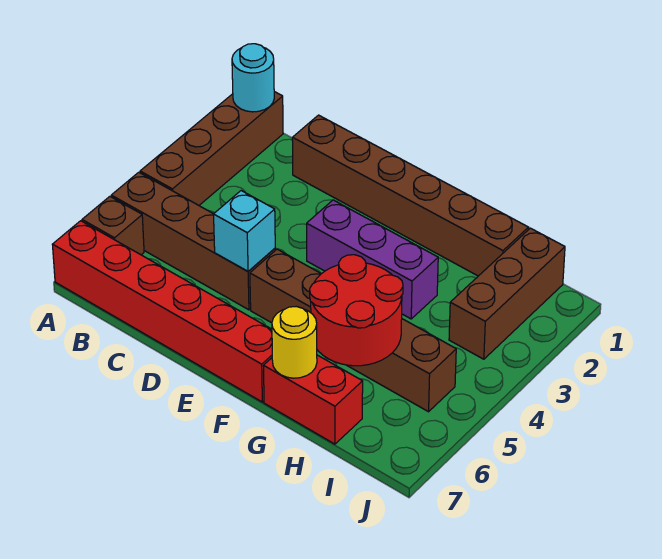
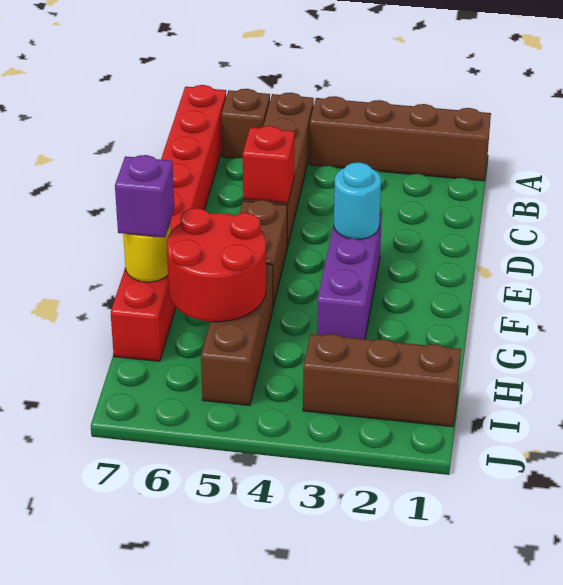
cyan round brick A1 level 2 -> cyan round brick E3 level 2
brown brick C1:H1 level 1 -> none
cyan brick D5 level 2 -> red brick D5 level 2
none -> purple brick G7 level 3

